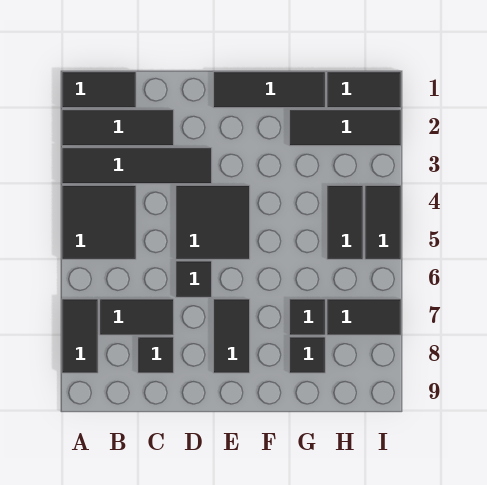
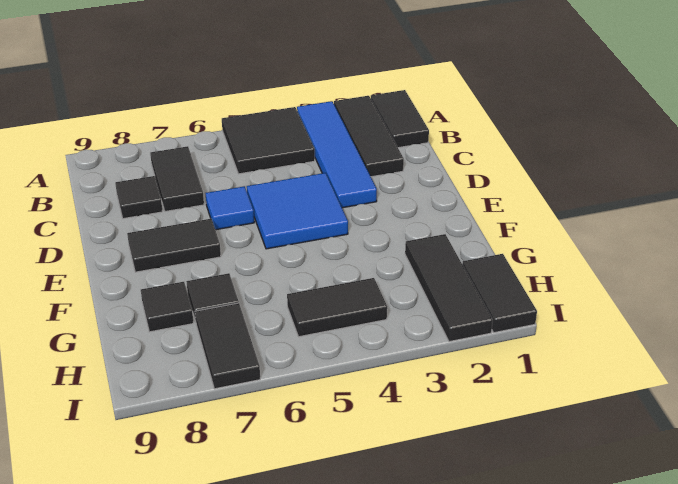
black tile A3:D3 level 1 -> blue tile A3:D3 level 1
black tile A7:A8 level 1 -> none
black tile D4:E5 level 1 -> blue tile D4:E5 level 1
black tile D6 level 1 -> blue tile D6 level 1
black tile E1:G1 level 1 -> none
black tile I4:I5 level 1 -> none

